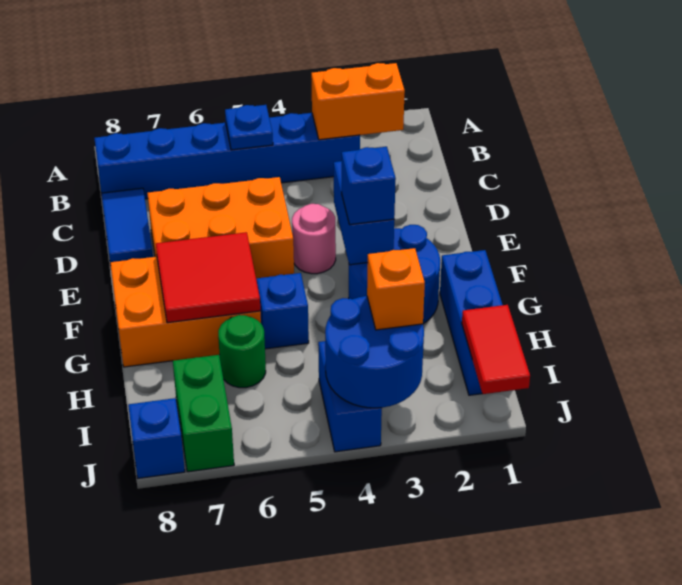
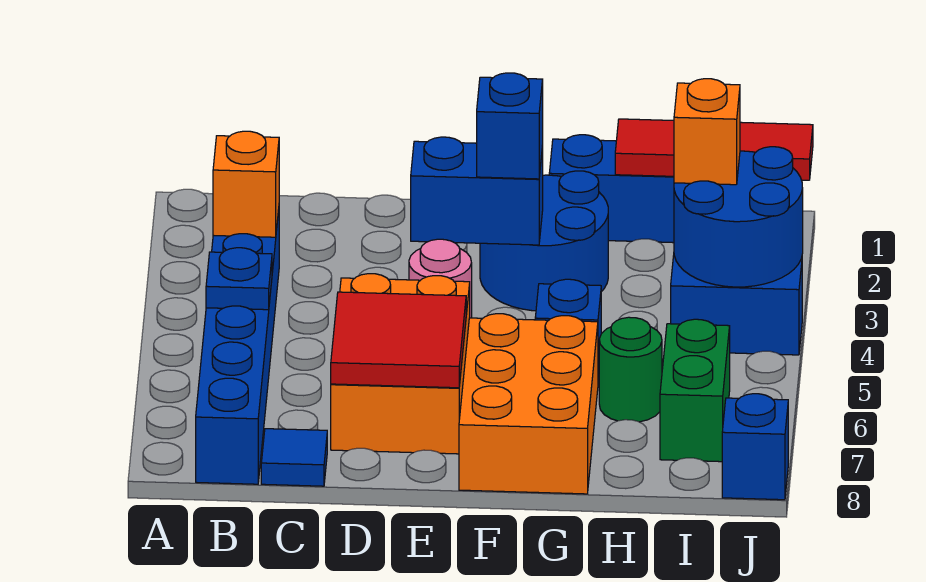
orange brick B2:B3 level 2 -> orange brick B3 level 2
blue tile C8:D8 level 1 -> blue tile C8 level 1
red tile F6:G7 level 2 -> red tile D6:E7 level 2
red tile I1:J1 level 2 -> red tile H1:J1 level 2
green brick I7:J7 level 1 -> green brick I6:I7 level 1

